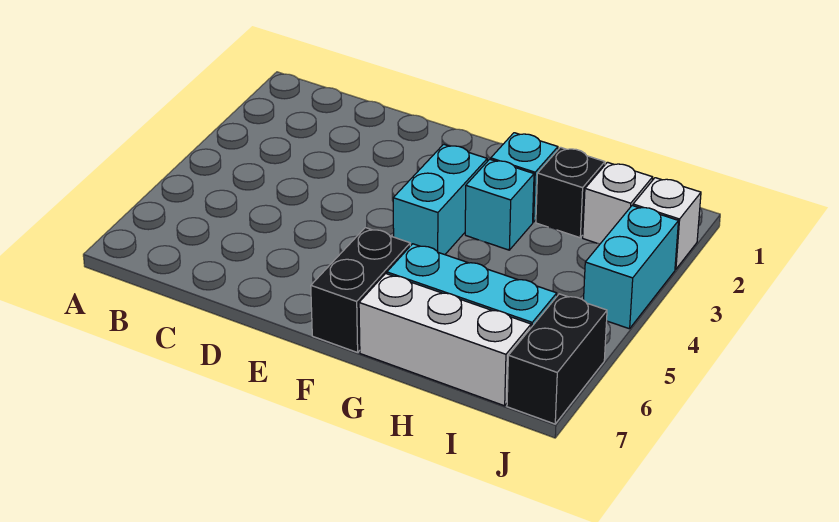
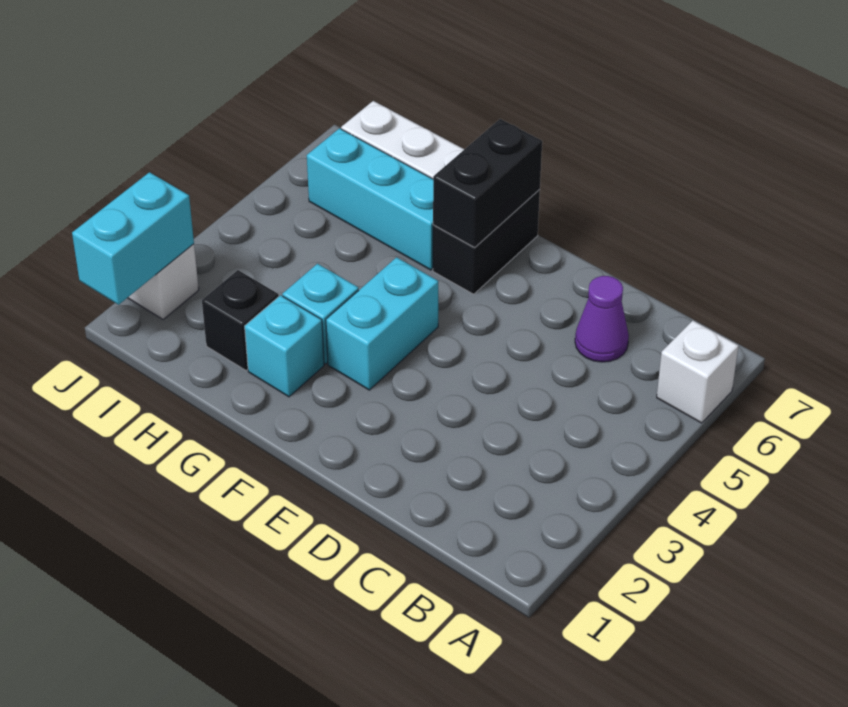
none -> purple cone C6 level 1
white brick I2 level 1 -> white brick A6 level 1
cyan brick J3:J4 level 1 -> cyan brick J1:J2 level 2
black brick J6:J7 level 1 -> black brick F6:F7 level 2

